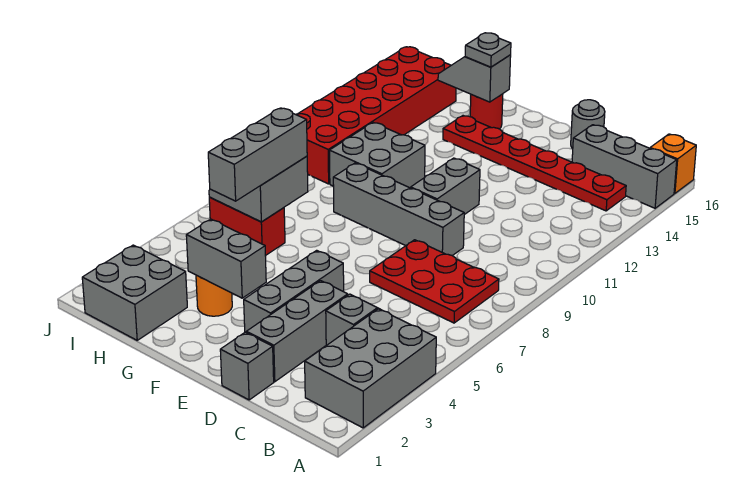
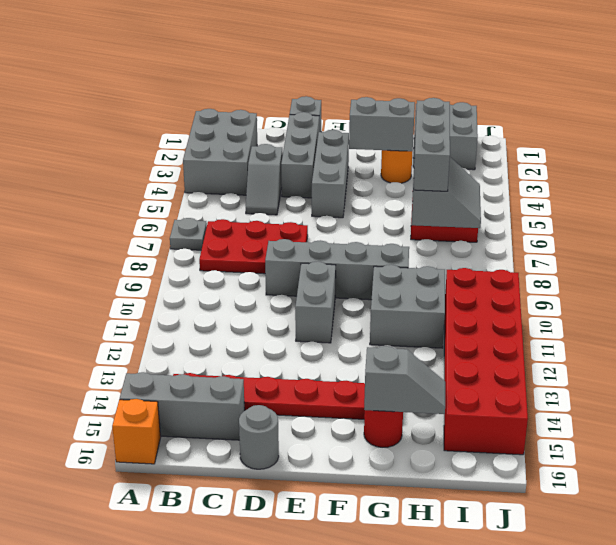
grey plate G15 level 3 -> grey plate A7 level 1

